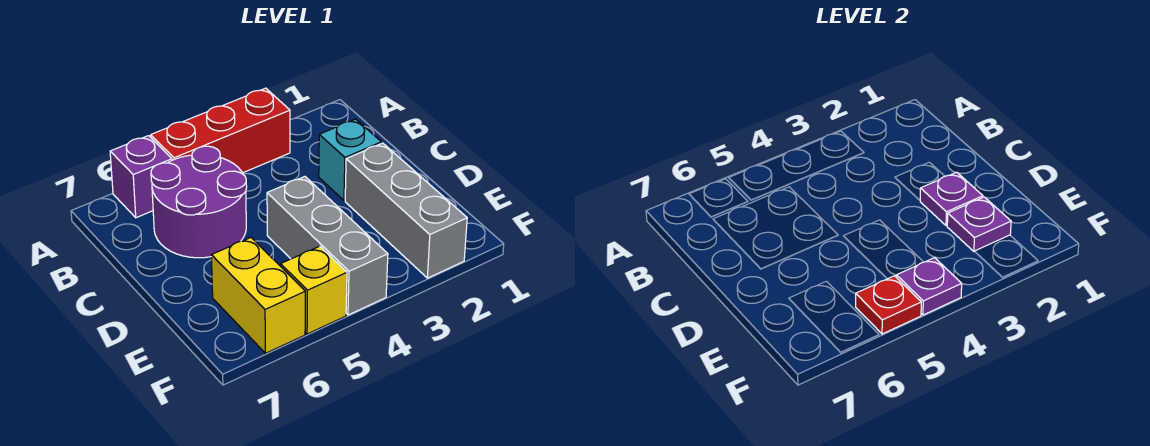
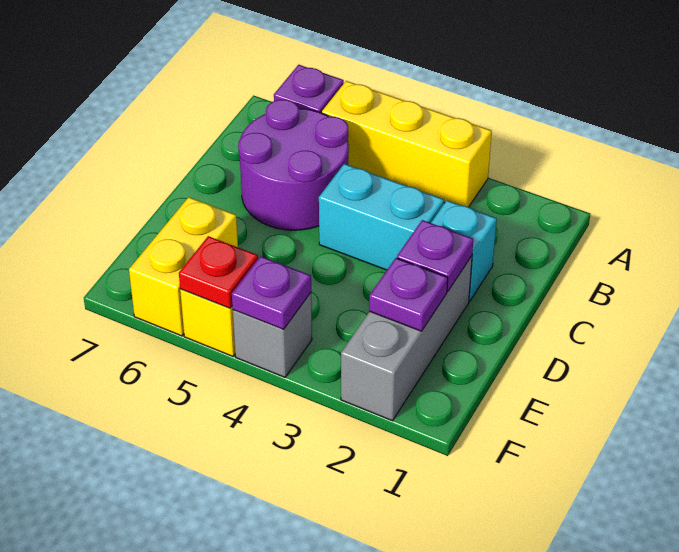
red brick A3:A5 level 1 -> yellow brick A3:A5 level 1
none -> cyan brick C3:C4 level 1
grey brick D4:F4 level 1 -> grey brick F4 level 1

